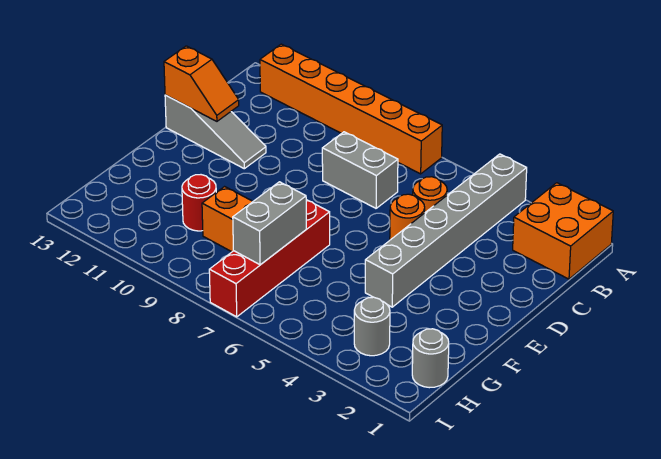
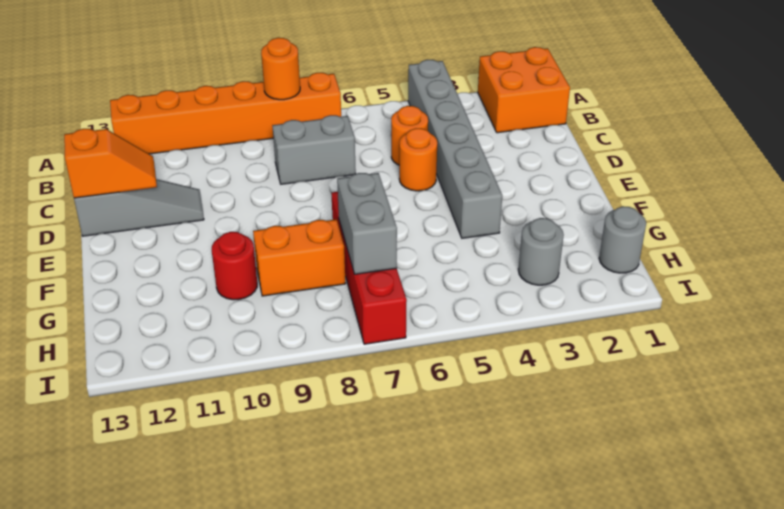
none -> orange round brick A8 level 2

